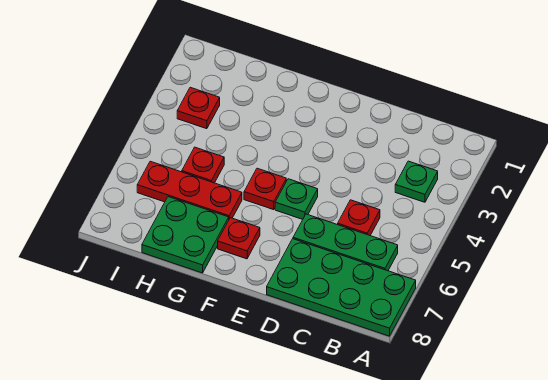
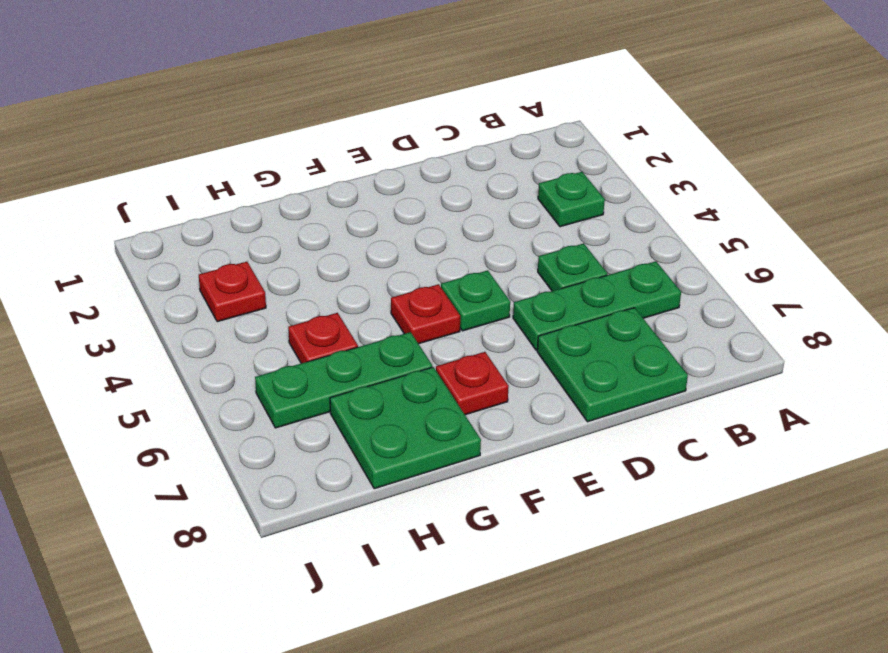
green plate A7:D8 level 1 -> green plate C7:D8 level 1
red plate C5 level 1 -> green plate C5 level 1
red plate G6:I6 level 1 -> green plate G6:I6 level 1

